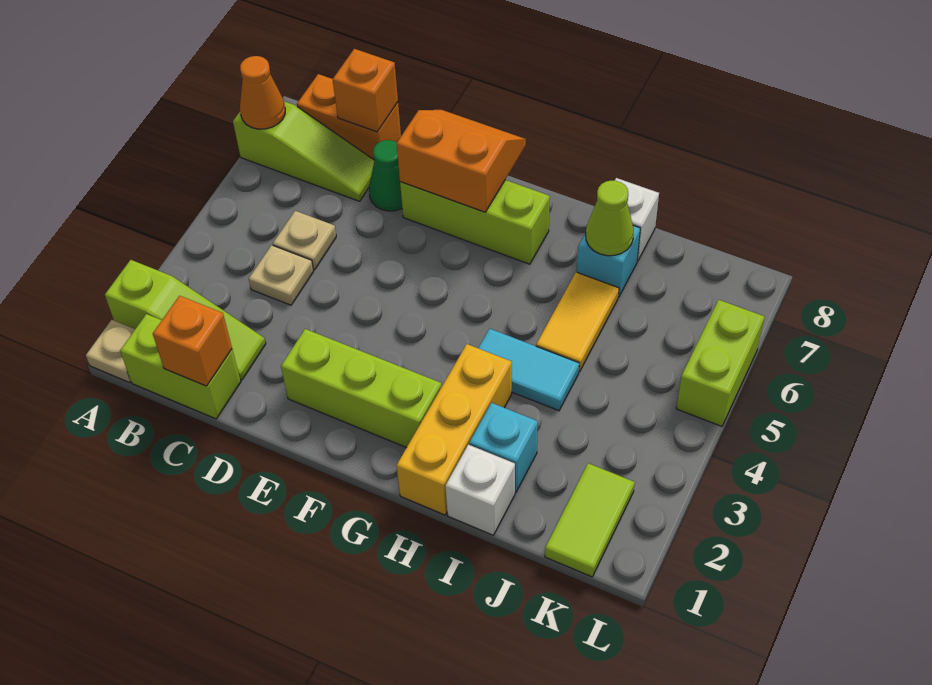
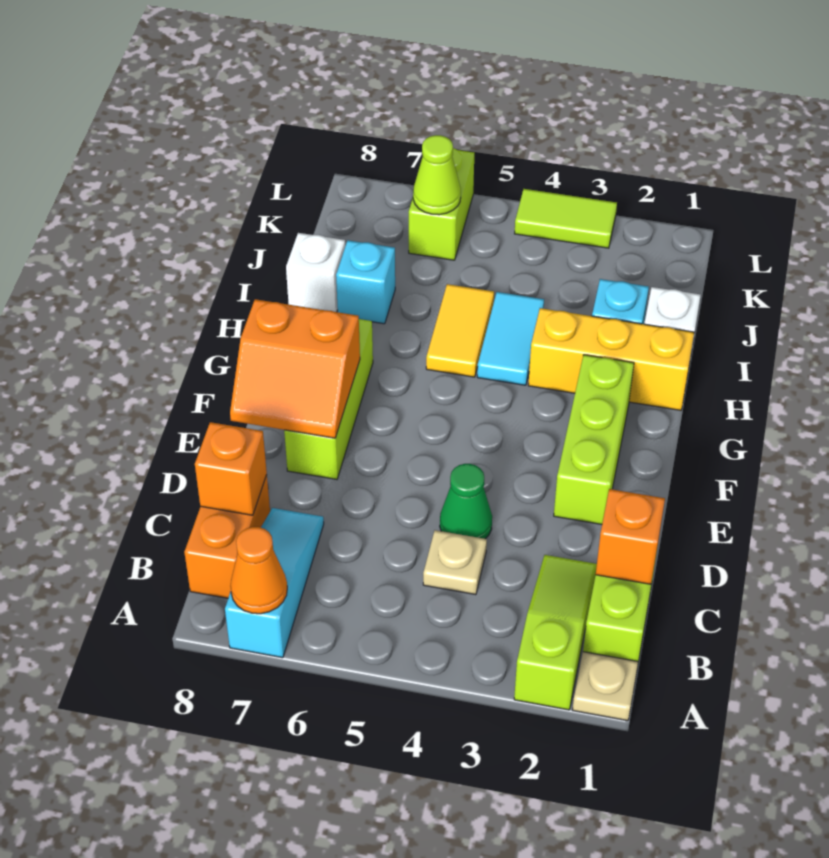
lime slope A7:C7 level 1 top A -> cyan slope A7:C7 level 1 top A
tan plate C5 level 1 -> none
green cone D7 level 1 -> green cone D4 level 1
orange slope E7:F8 level 2 top 7 -> orange slope E7:F8 level 2 top F
yellow tile I5:I6 level 1 -> yellow tile H5:I5 level 1
lime cone I7 level 2 -> lime cone K6 level 2
lime tile K1:K2 level 1 -> lime tile L3:L4 level 1
lime brick L5:L6 level 1 -> lime brick K6:L6 level 1

